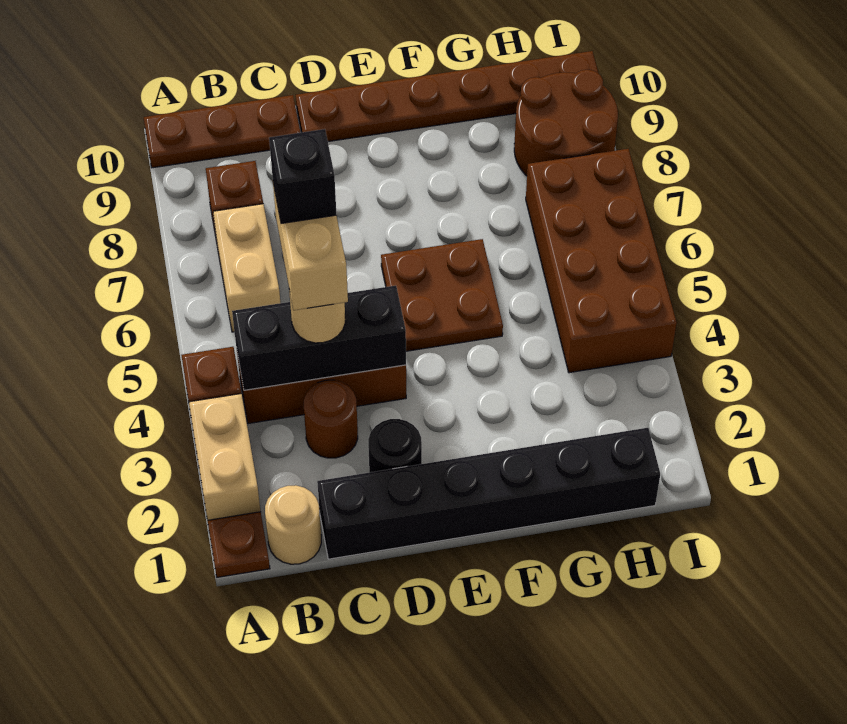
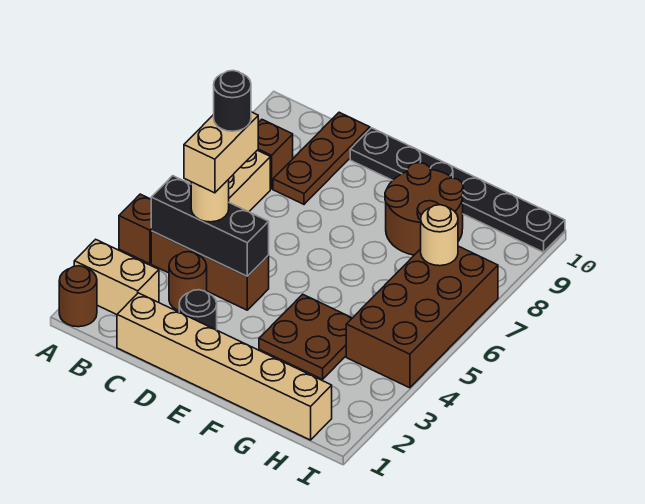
brown plate A1 level 1 -> brown round brick A1 level 1
tan brick A2:A3 level 1 -> tan brick A2:B2 level 1
brown plate A10:C10 level 1 -> brown plate C8:C10 level 1
tan round brick B1 level 1 -> tan round brick H7 level 2
black brick C1:H1 level 1 -> tan brick C1:H1 level 1
black brick C5 level 5 -> black round brick C5 level 5
brown plate D10:I10 level 1 -> black plate D10:I10 level 1
brown plate E5:F6 level 1 -> brown plate F3:G4 level 1
brown round brick H8:I9 level 1 -> brown round brick F8:G9 level 1

